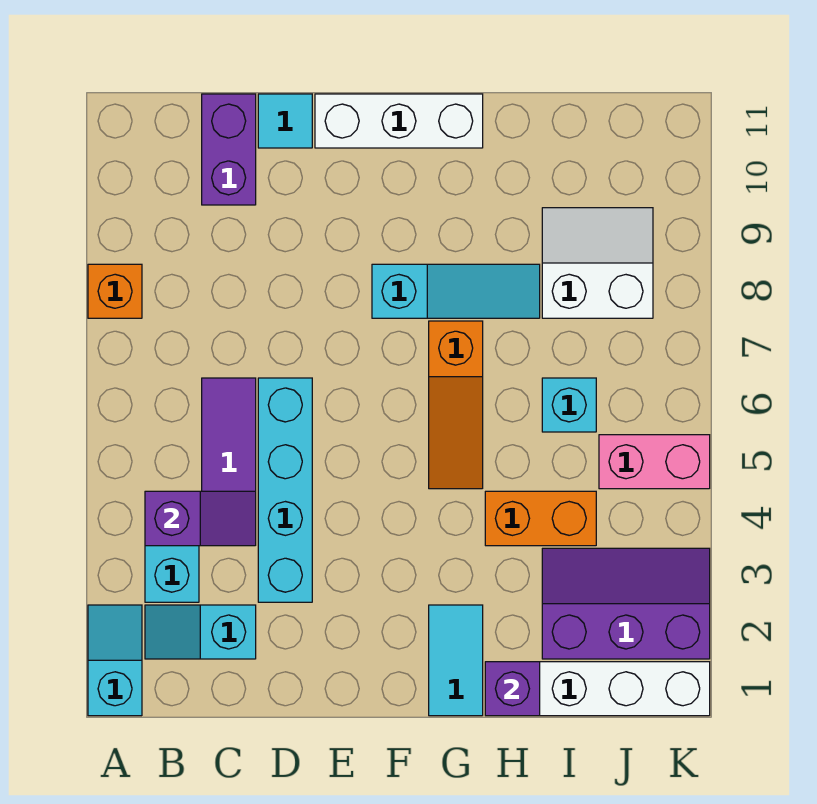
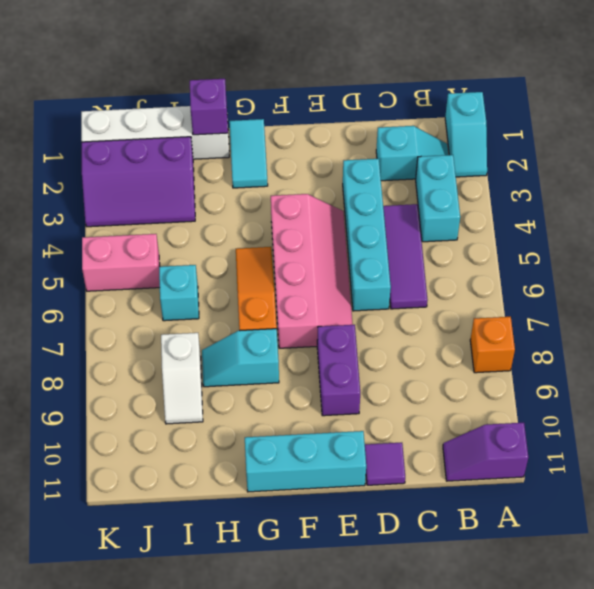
purple slope B4:C4 level 2 top B -> purple slope A11:B11 level 1 top A
purple brick C10:C11 level 1 -> purple brick E8:E9 level 1
cyan tile D11 level 1 -> purple tile D11 level 1
none -> pink slope E4:F7 level 1 top F
white brick E11:G11 level 1 -> cyan brick E11:G11 level 1
cyan slope F8:H8 level 1 top F -> cyan slope G8:H8 level 1 top G
orange brick H4:I4 level 1 -> none
white slope I8:J9 level 1 top 8 -> white slope I8:I9 level 1 top 8

